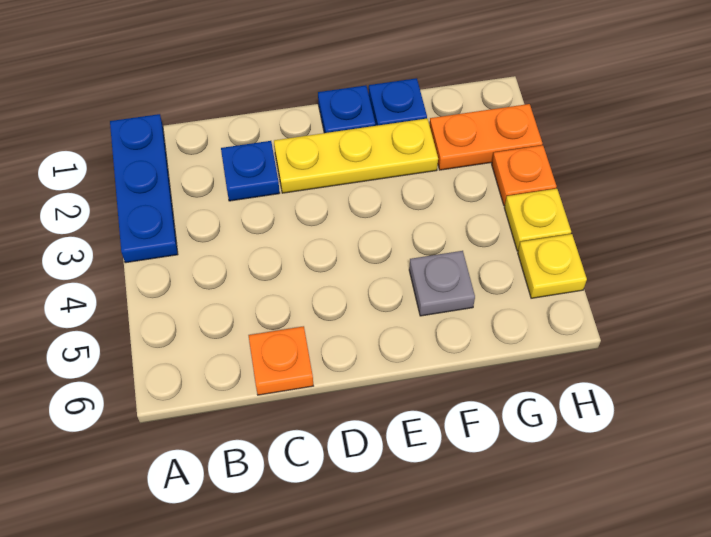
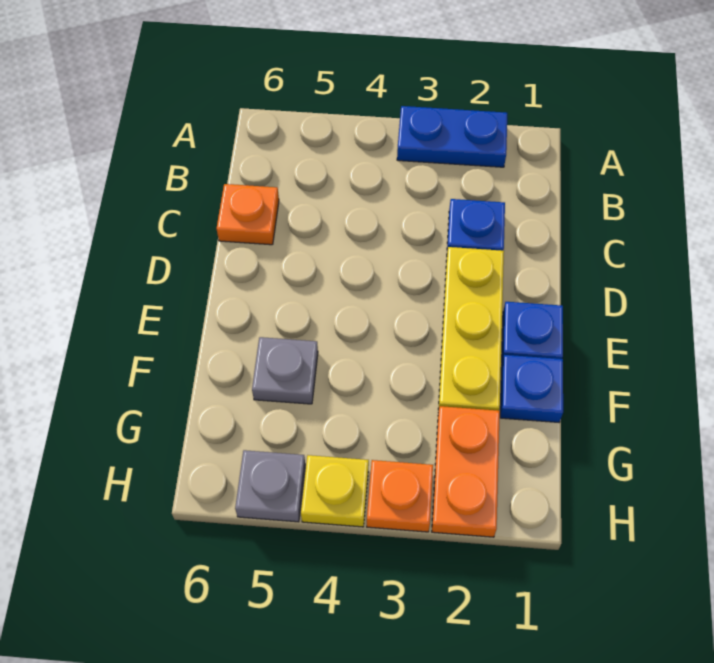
blue plate A1:A3 level 1 -> blue plate A2:A3 level 1
yellow plate H5 level 1 -> grey plate H5 level 1

